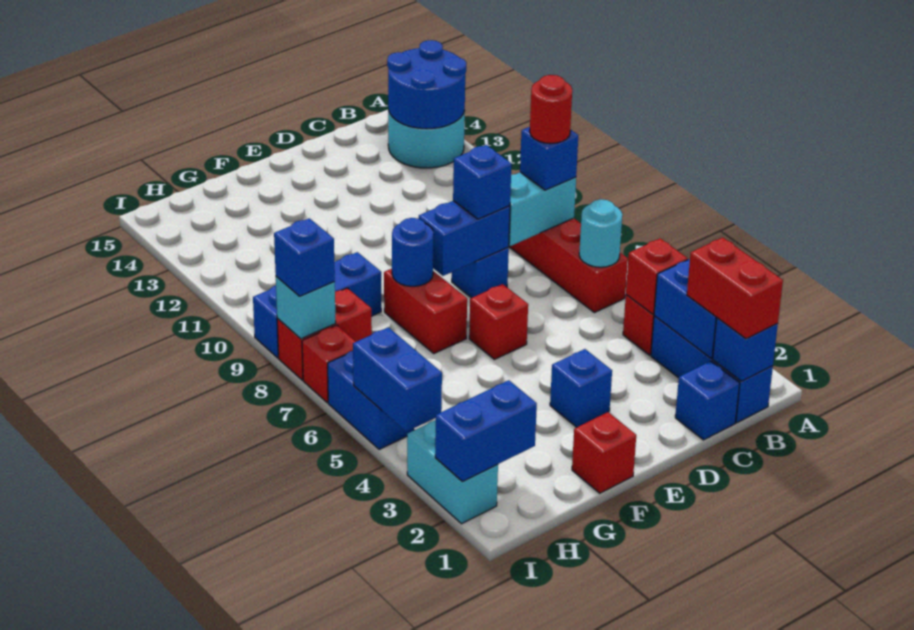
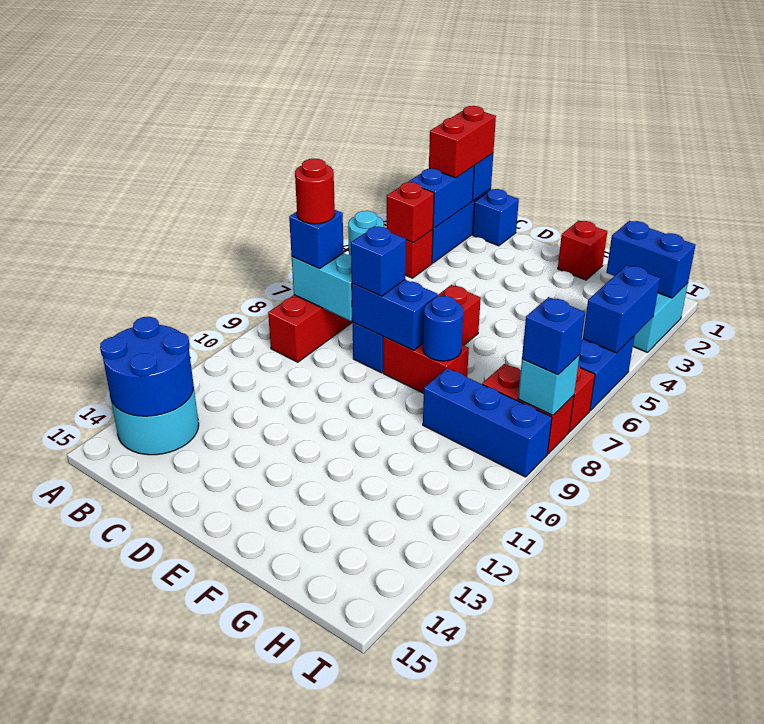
blue brick E3 level 1 -> none
red brick F7:F8 level 1 -> red brick E8:F8 level 1

